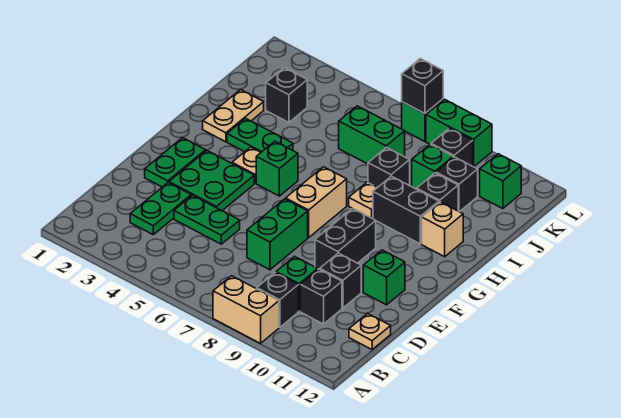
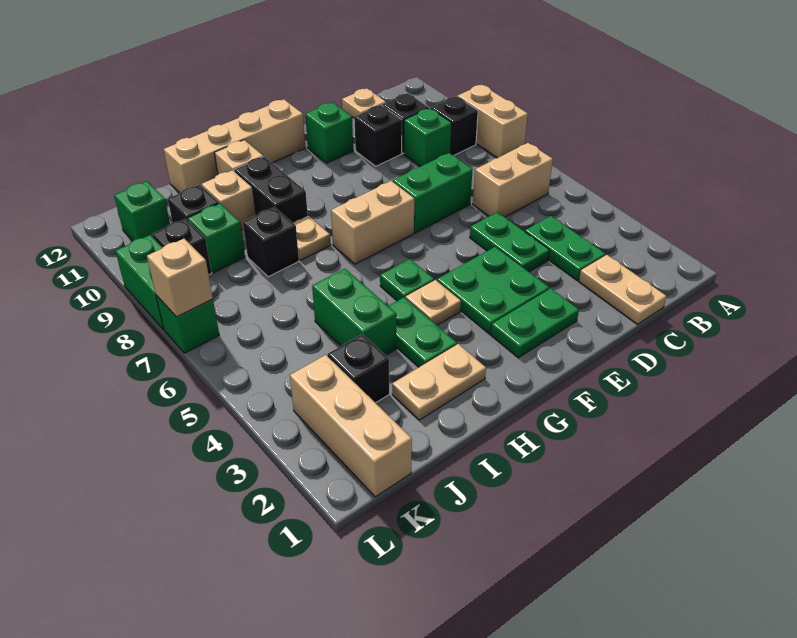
none -> tan brick B6:C6 level 1
none -> tan plate C1:C2 level 1
green plate C3:D3 level 1 -> green plate C3:C4 level 1
black brick E9:F9 level 1 -> none
none -> tan brick F12:I12 level 1
green brick G5 level 1 -> green plate G5 level 1
black brick I10 level 1 -> tan brick I10 level 1
green brick J6:J7 level 1 -> green brick I4:I5 level 1
none -> tan brick K1:K3 level 1
black brick L7 level 2 -> tan brick L7 level 2

